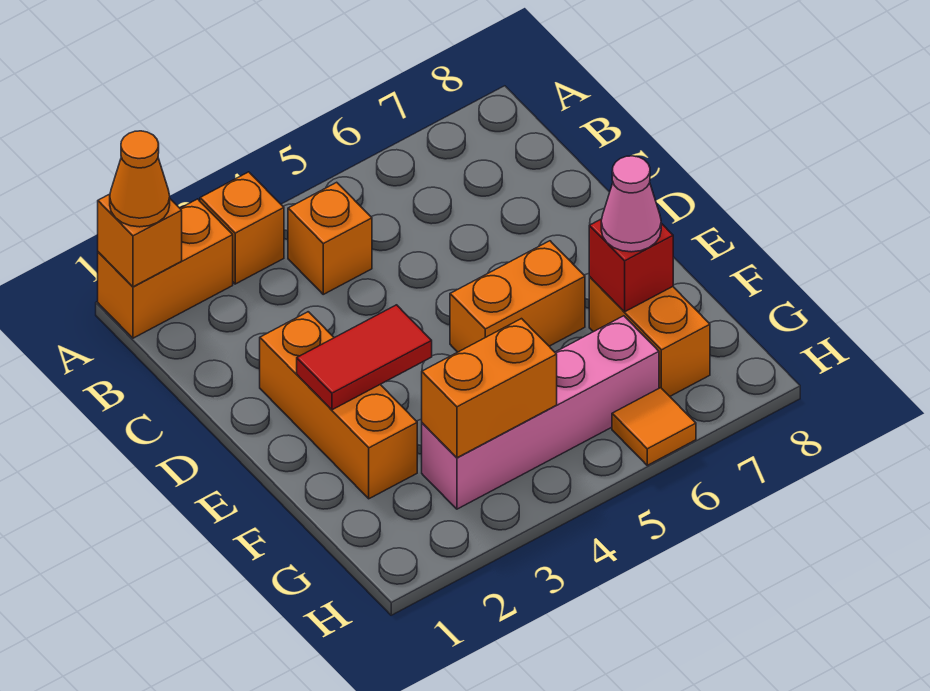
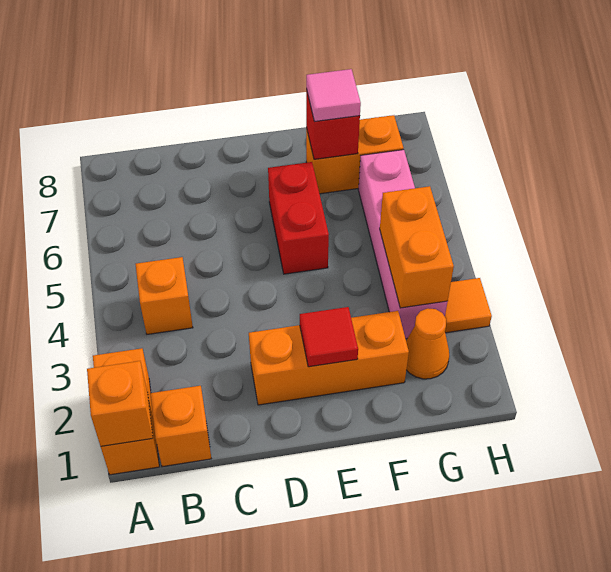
orange cone A1 level 3 -> orange cone G2 level 1
orange brick A3 level 1 -> orange brick B1 level 1
red tile E2:E3 level 2 -> red tile E2 level 2
orange brick E5:E6 level 1 -> red brick E5:E6 level 1
pink cone F7 level 3 -> pink tile F7 level 3
orange tile H6 level 1 -> orange tile H3 level 1

